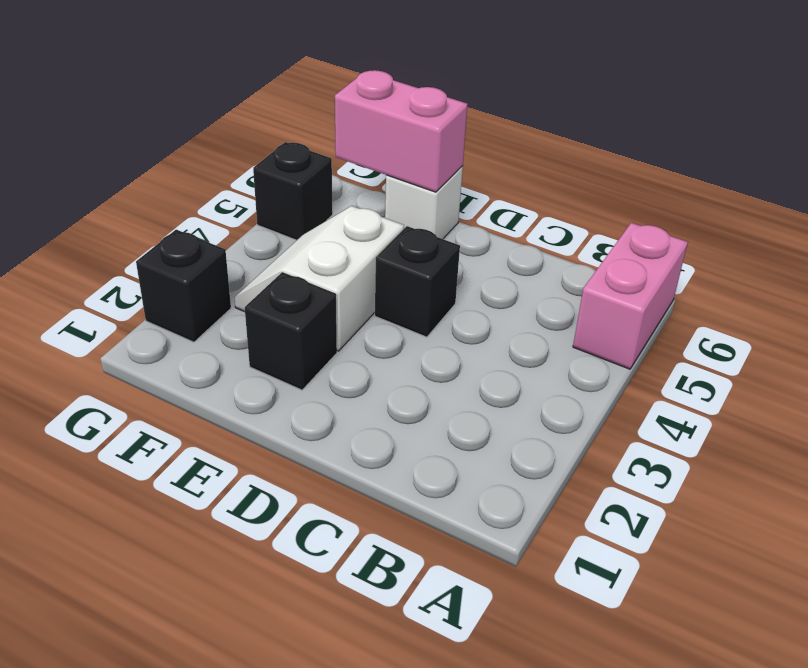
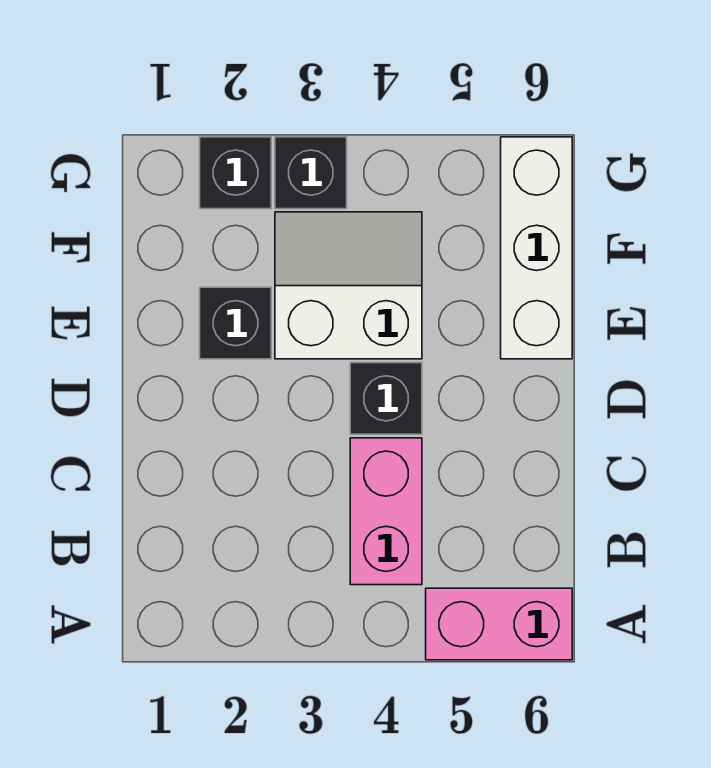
white brick E6 level 1 -> white brick E6:G6 level 1
pink brick E6:F6 level 2 -> pink brick B4:C4 level 1
black brick G5 level 1 -> black brick G3 level 1

